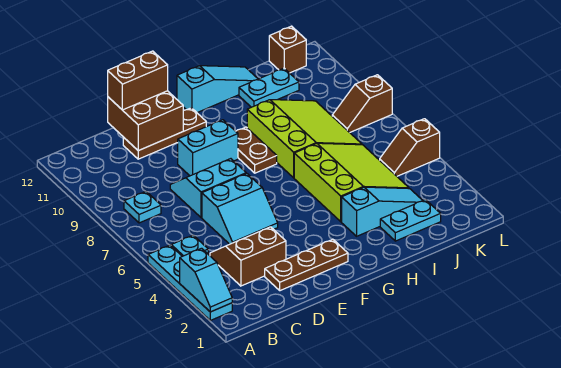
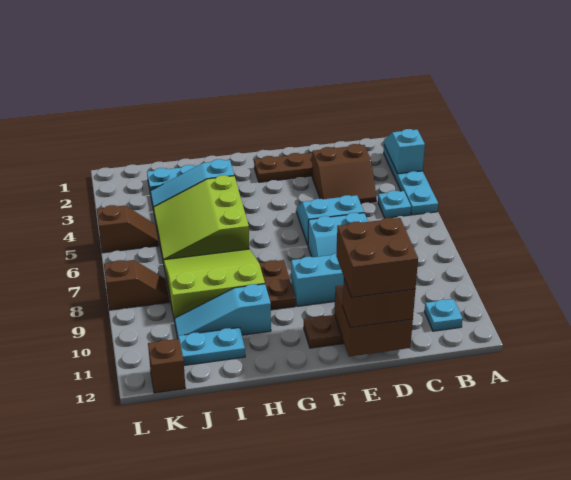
cyan plate B8 level 1 -> cyan plate B11 level 1
none -> brown brick D11:E12 level 4
cyan slope G12:I12 level 1 top G -> cyan slope H10:J10 level 1 top H
lime slope H7:J9 level 1 top H -> lime slope H7:J9 level 1 top 9

